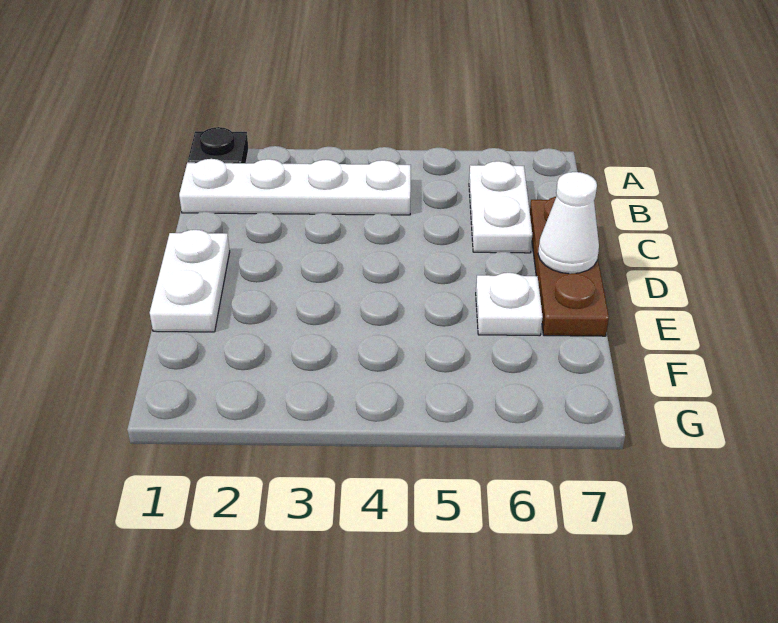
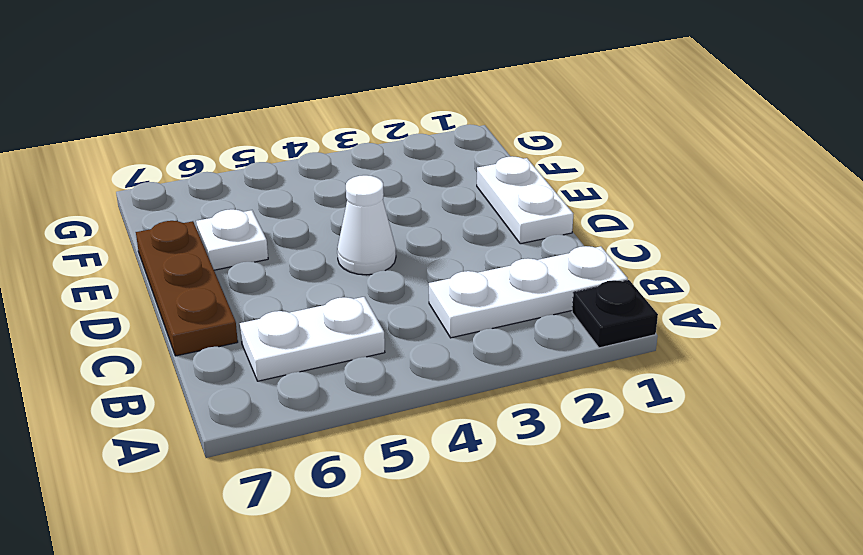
white plate B1:B4 level 1 -> white plate B1:B3 level 1
white plate B6:C6 level 1 -> white plate B5:B6 level 1
white cone D7 level 2 -> white cone D4 level 1

